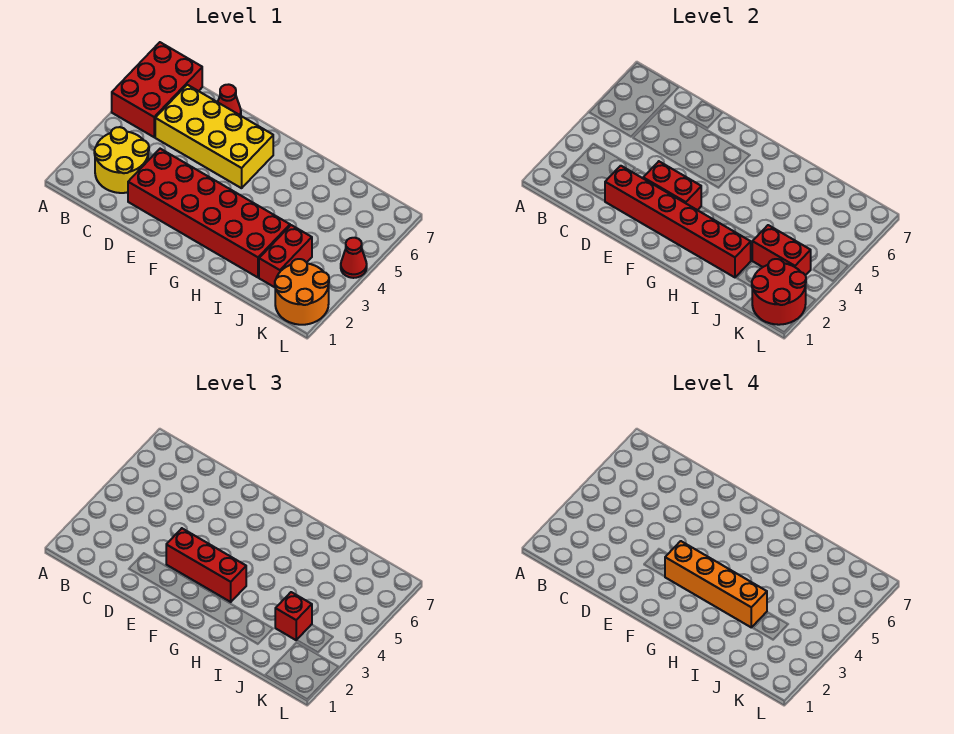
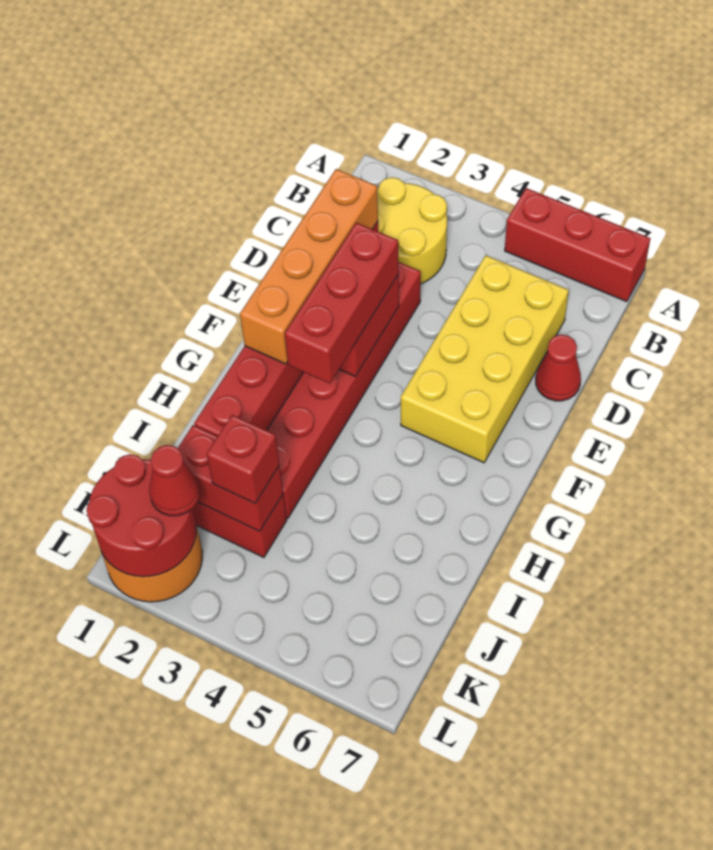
red brick A5:B7 level 1 -> red brick A5:A7 level 1
orange brick F3:I3 level 4 -> orange brick D2:G2 level 3
red brick J3:K3 level 2 -> red brick J2:J3 level 2
red cone L4 level 1 -> red cone K2 level 3

